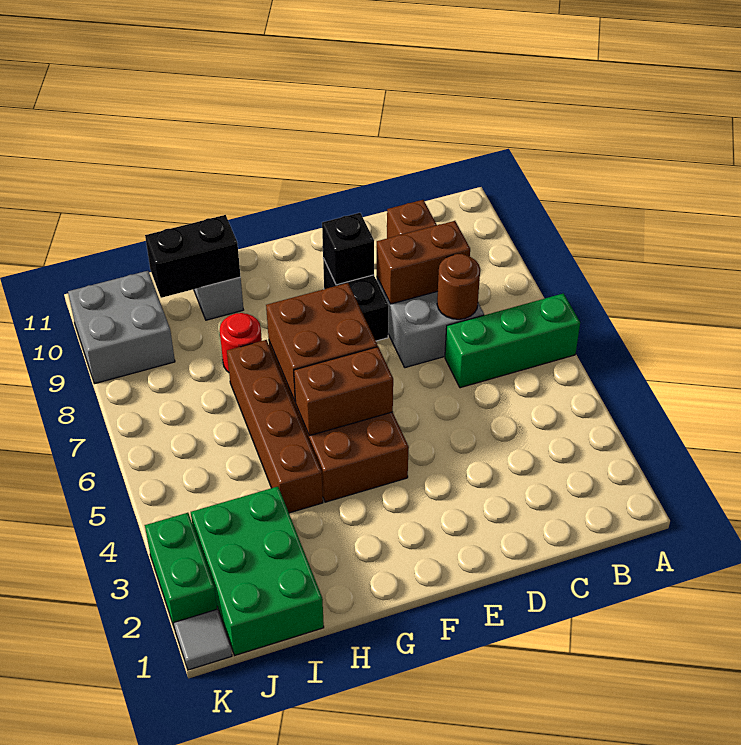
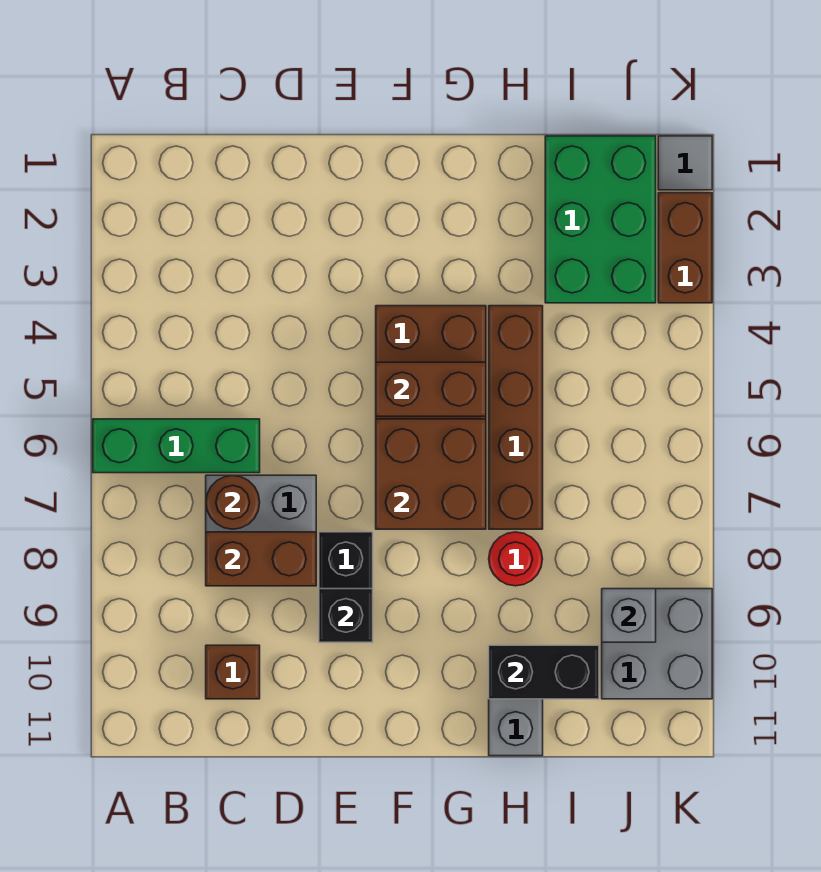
none -> grey brick J9 level 2
green brick K2:K3 level 1 -> brown brick K2:K3 level 1

